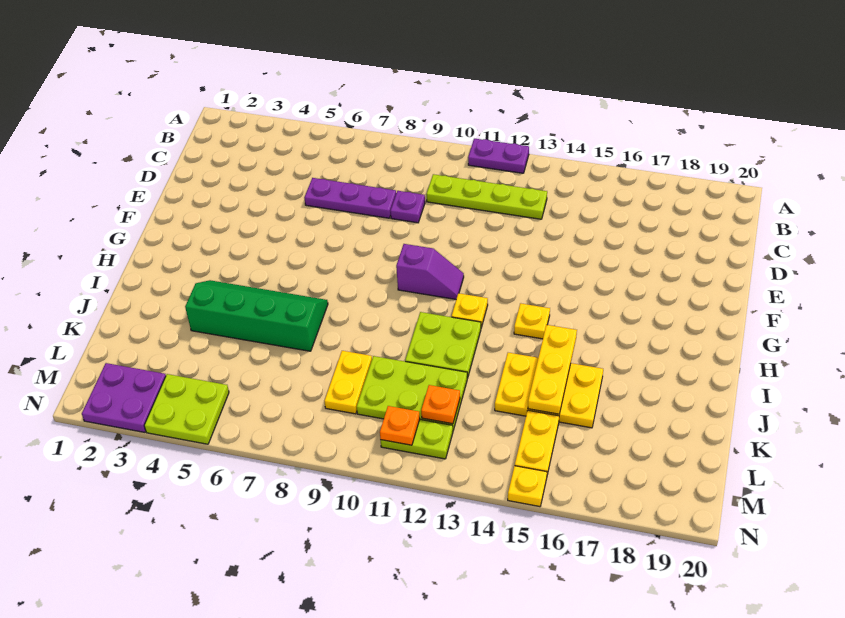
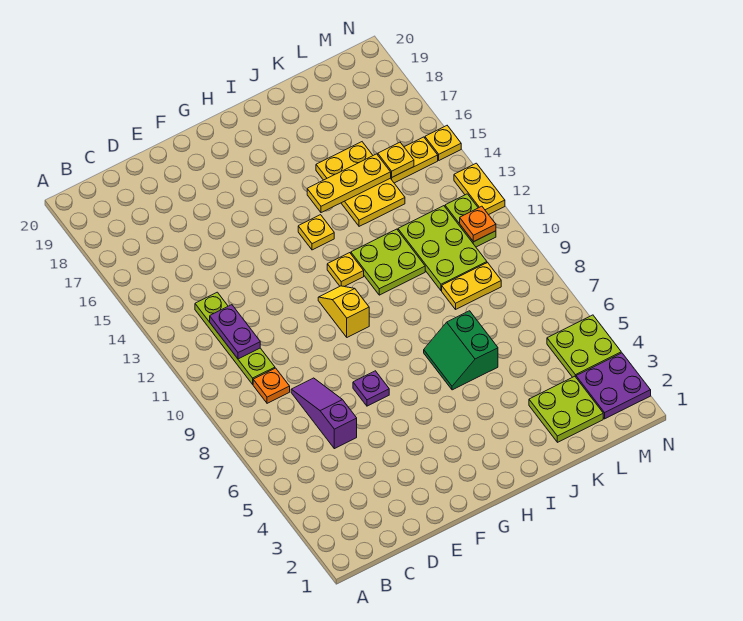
purple plate A11:A12 level 1 -> purple plate C11:C12 level 2
purple plate D6:D8 level 1 -> purple slope D6:D8 level 1 top 6
purple plate D9 level 1 -> purple plate F7 level 1
purple slope G10:G11 level 1 top 10 -> yellow slope G10:G11 level 1 top 10
green slope I4:J7 level 1 top J -> green slope I6:J7 level 1 top J
none -> lime plate K2:L3 level 1
orange plate L12 level 2 -> orange plate C9 level 1
none -> yellow plate L15 level 2
none -> yellow plate N12:N13 level 1

